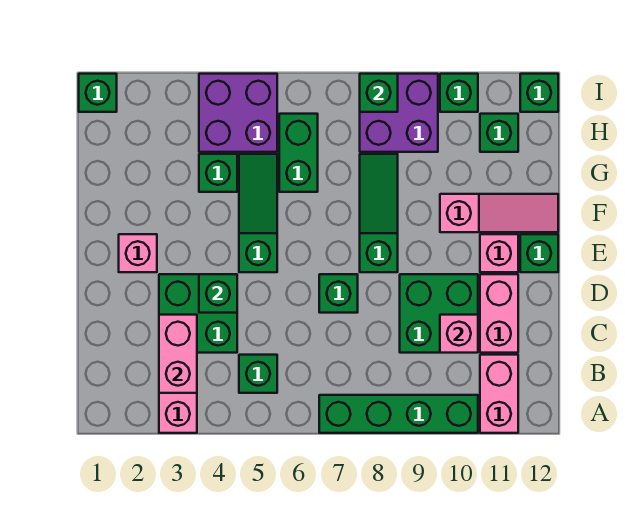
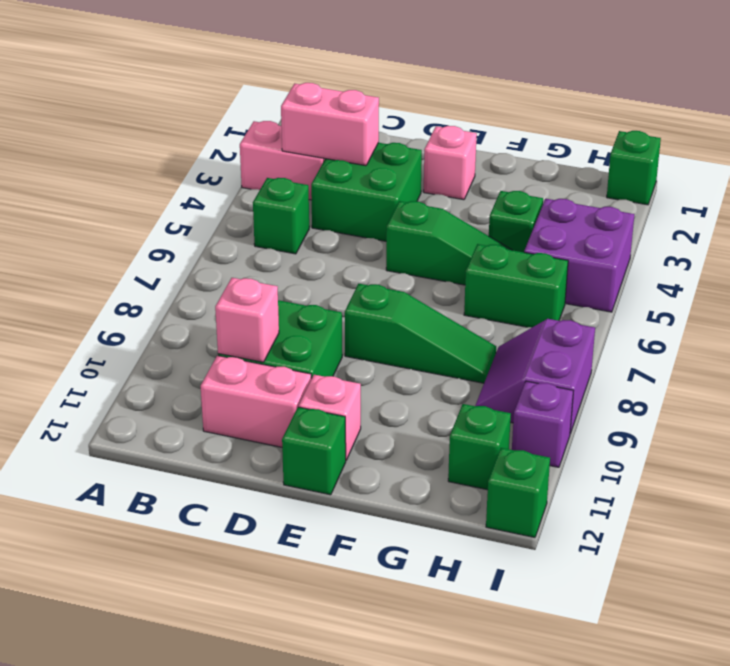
green brick A7:A10 level 1 -> none
pink brick A11:B11 level 1 -> none
green brick D4 level 2 -> none
green brick D7 level 1 -> none
pink slope F10:F12 level 1 top 10 -> none
purple brick H8:I9 level 1 -> purple slope H8:I9 level 1 top I
green brick I8 level 2 -> none
green brick I10 level 1 -> purple brick I10 level 1

